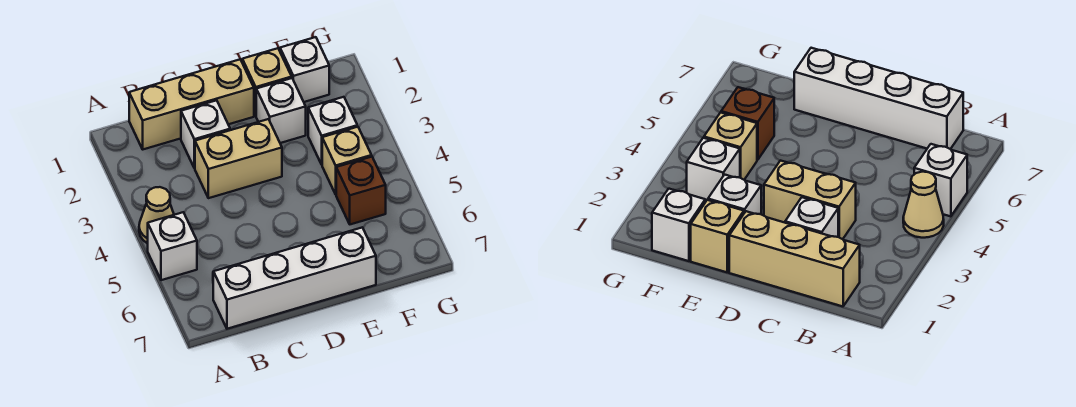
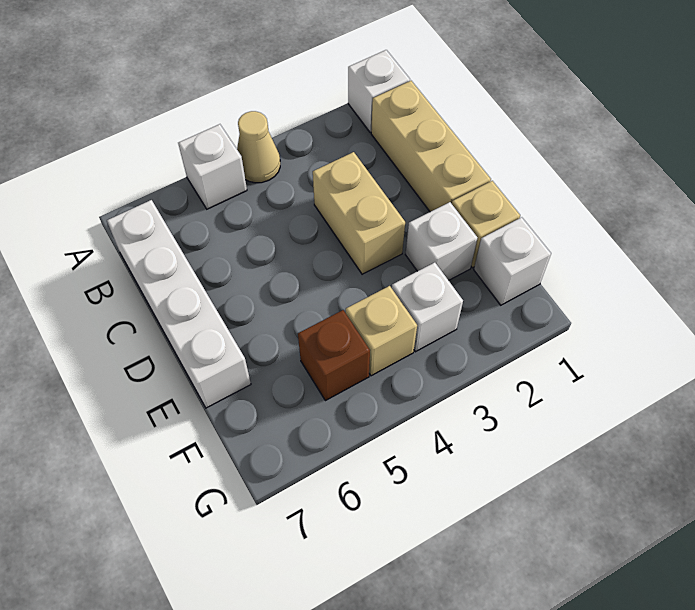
white brick C2 level 1 -> white brick A1 level 1

